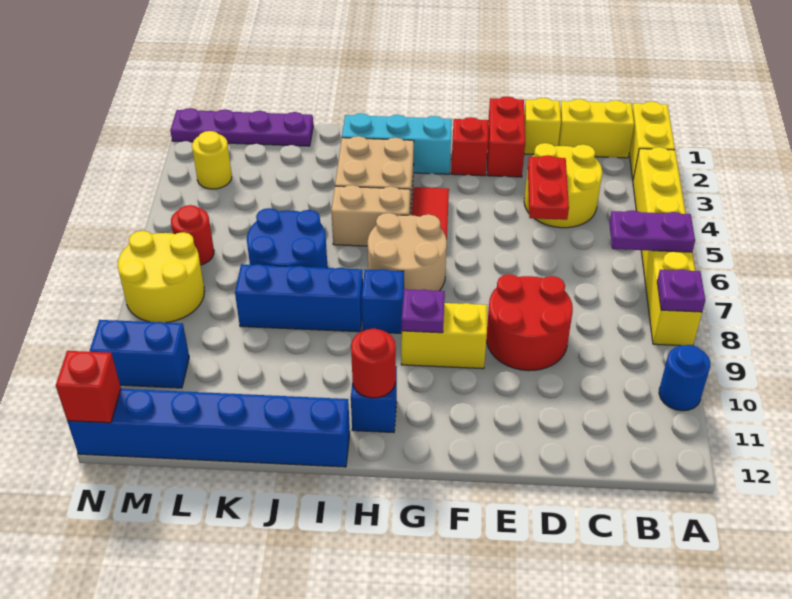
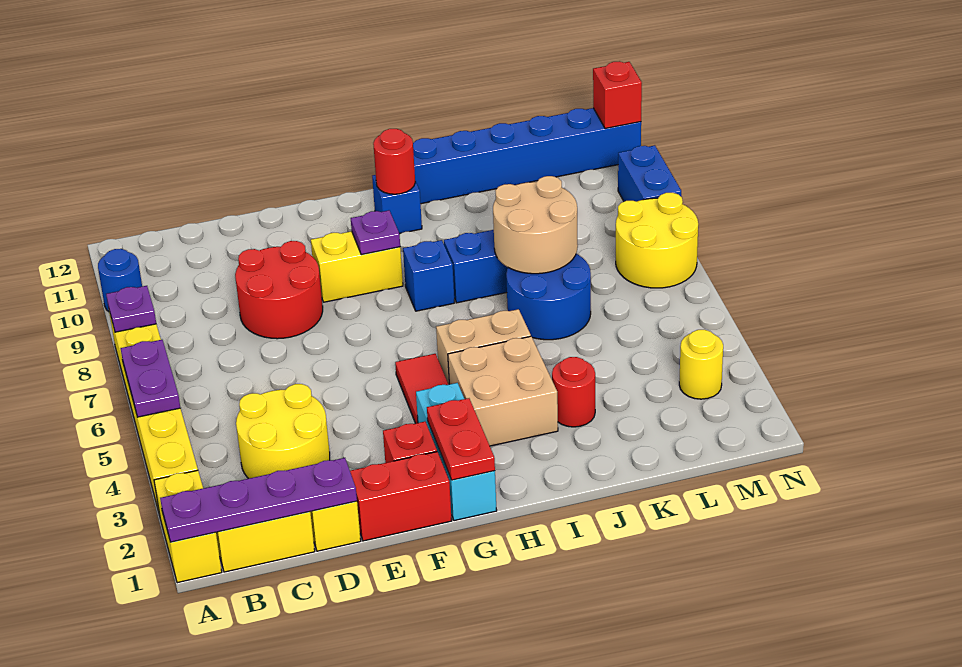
purple plate A6:B6 level 2 -> purple plate A5:A6 level 2
red plate D4:D5 level 2 -> red plate G1:G2 level 2
red brick E1:E2 level 1 -> red brick E1:F1 level 1
cyan brick G2:I2 level 1 -> cyan brick G1:G3 level 1
tan round brick G6:H7 level 1 -> tan round brick J7:K8 level 2
purple plate K1:N1 level 1 -> purple plate A1:D1 level 2
red round brick M6 level 1 -> red round brick J3 level 1
blue brick M10:N10 level 1 -> blue brick N9:N10 level 1

